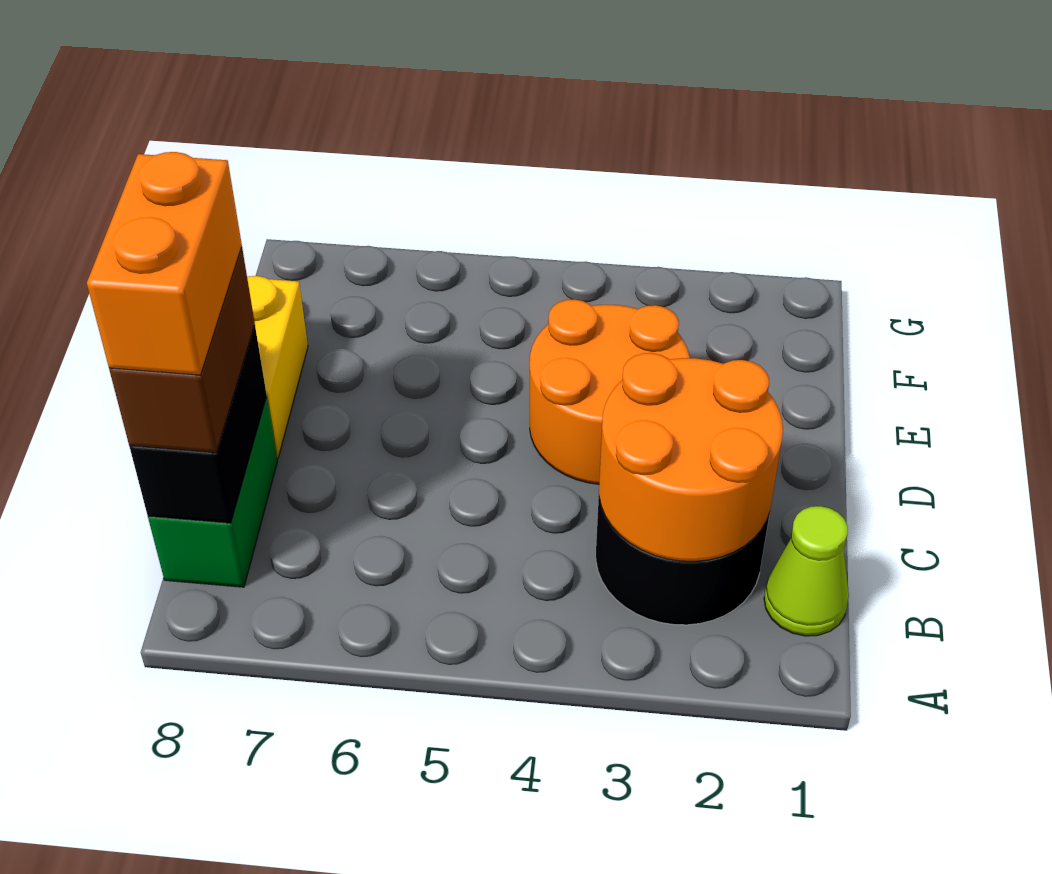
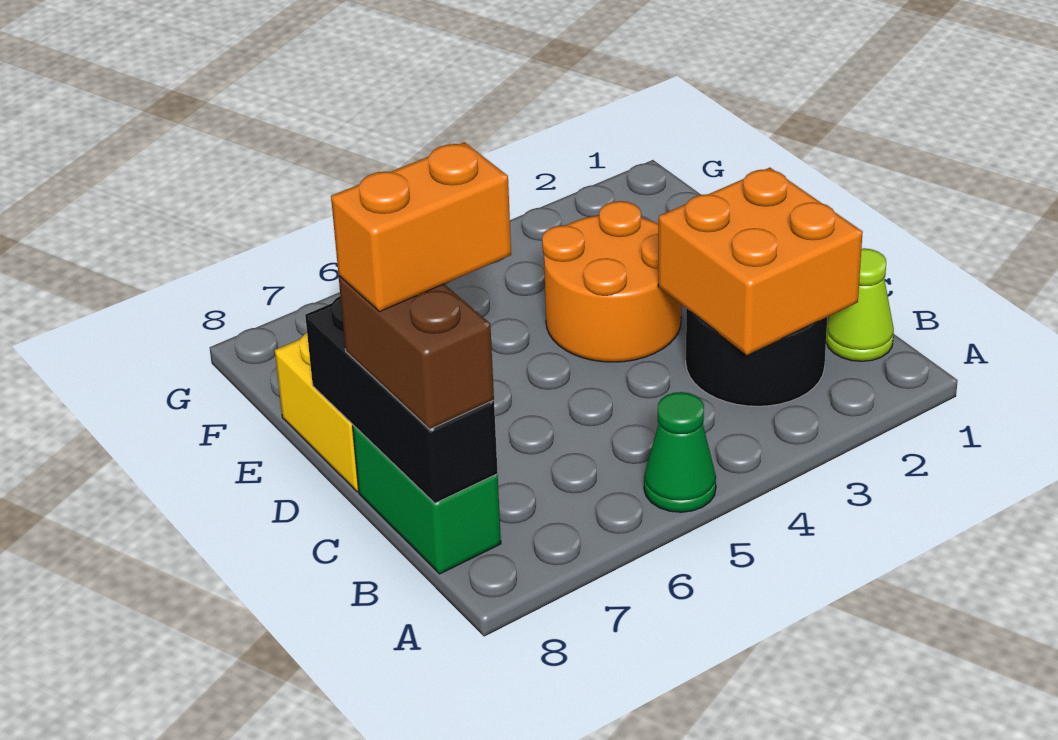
none -> green cone A5 level 1
orange round brick B2:C3 level 2 -> orange brick B2:C3 level 2
black brick B8:C8 level 2 -> black brick B8:D8 level 2
orange brick B8:C8 level 4 -> orange brick C7:C8 level 4

